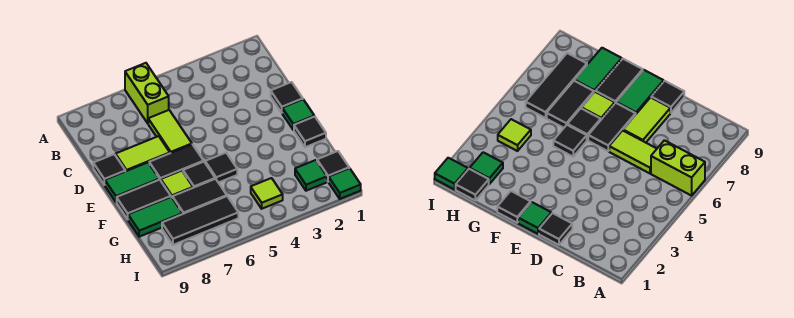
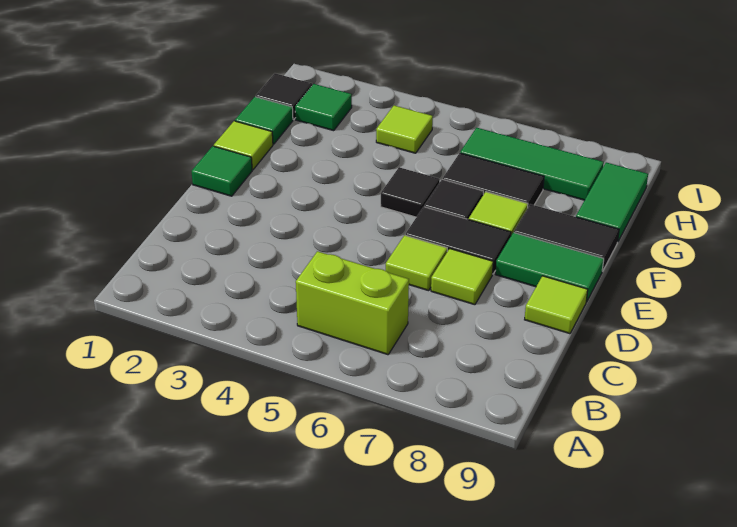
lime brick A6:B6 level 1 -> lime brick B5:B6 level 1
lime tile C6:D6 level 1 -> lime tile D6 level 1
black tile D1 level 1 -> none
lime tile D7:D8 level 1 -> lime tile D7 level 1
black tile D9 level 1 -> lime tile D9 level 1
black tile F1 level 1 -> lime tile F1 level 1
green tile G8:G9 level 1 -> green tile G9:H9 level 1
black tile H6:H8 level 1 -> green tile H6:H8 level 1
green tile I1 level 1 -> green tile G1 level 1

